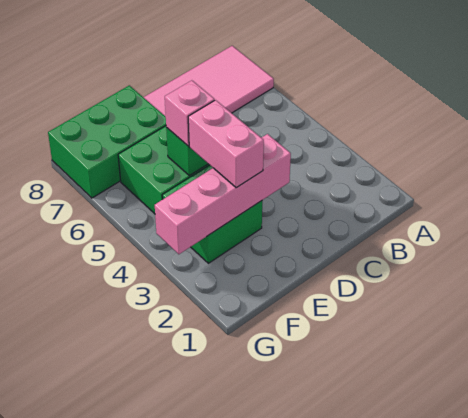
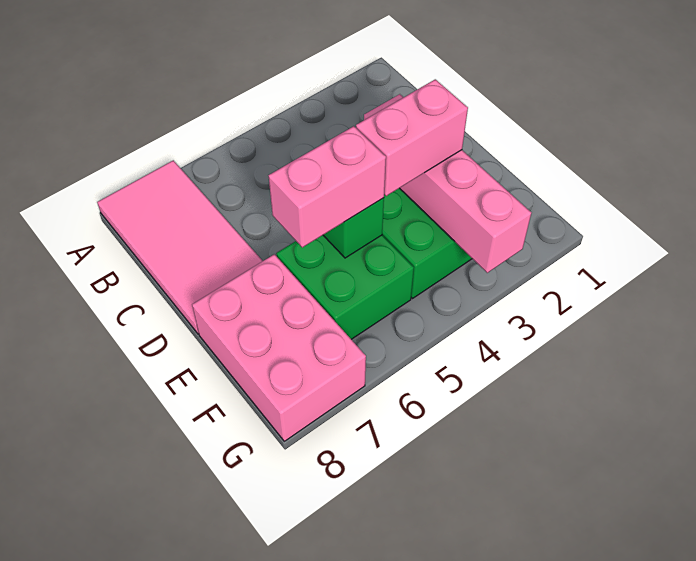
pink brick E5 level 3 -> pink brick E5:E6 level 3
green brick E7:G8 level 1 -> pink brick E7:G8 level 1

